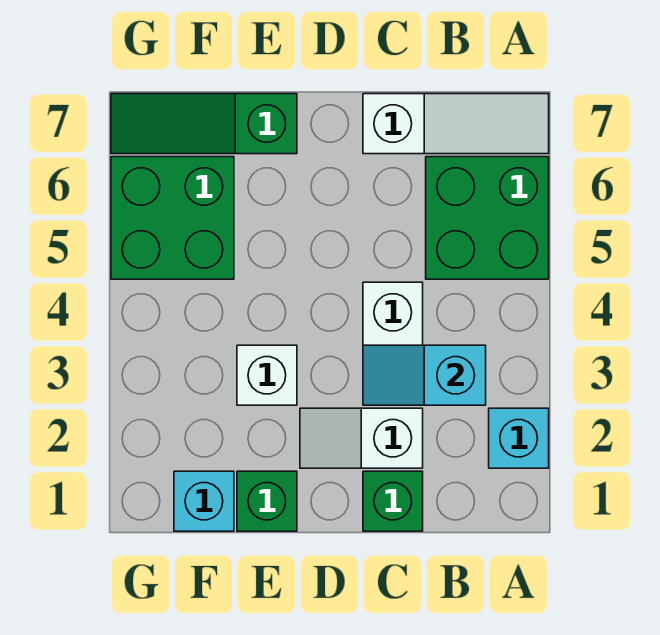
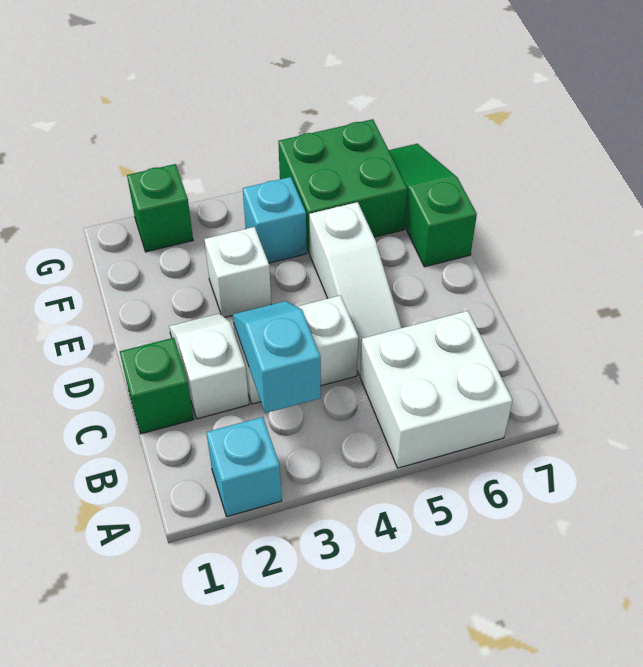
green brick A5:B6 level 1 -> white brick A5:B6 level 1
white slope A7:C7 level 1 top C -> white slope C5:E5 level 1 top E
green brick E1 level 1 -> green brick G2 level 1
cyan brick F1 level 1 -> cyan brick F4 level 1

